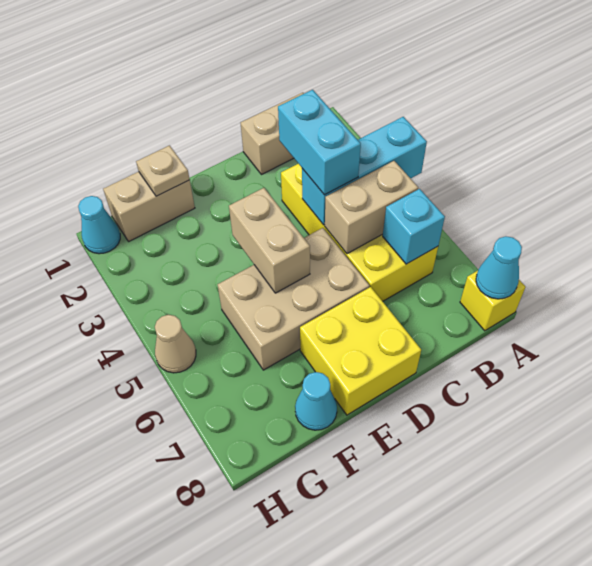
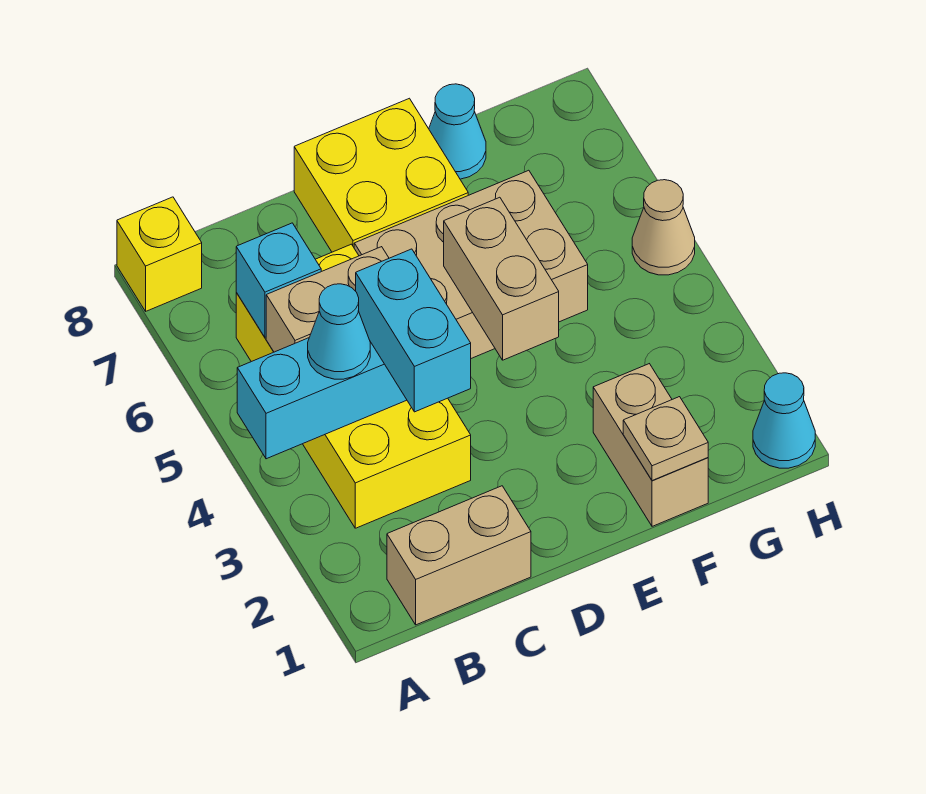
cyan cone A8 level 2 -> cyan cone B4 level 3
tan brick F1:G1 level 1 -> tan brick F1:F2 level 1

